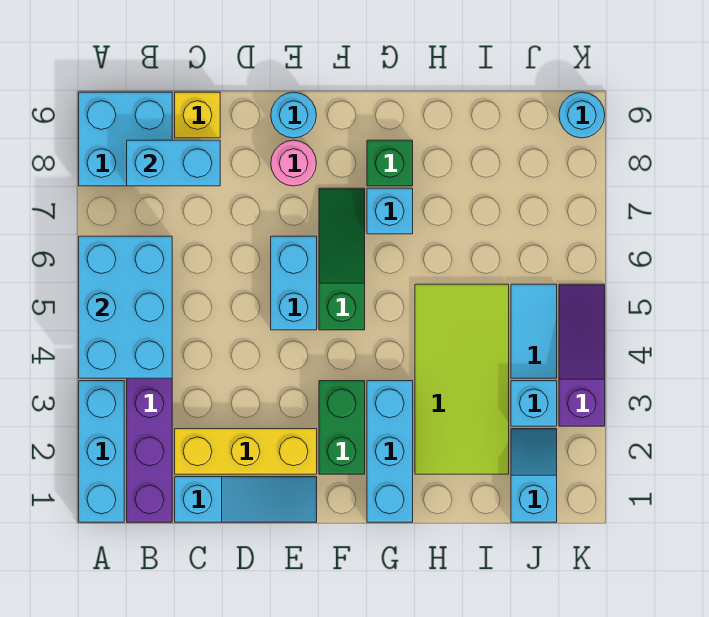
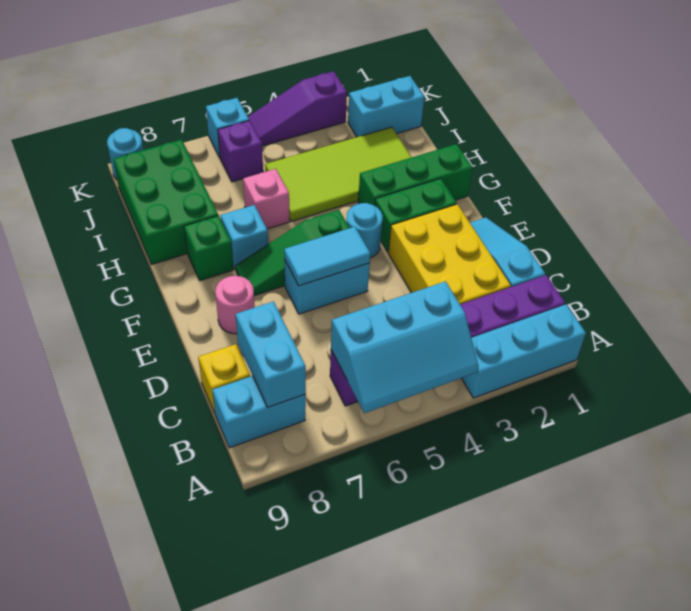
cyan brick A4:B6 level 2 -> cyan slope A4:B6 level 2 top B
cyan brick A8:B9 level 1 -> cyan brick B8:B9 level 1
yellow brick C2:E2 level 1 -> yellow brick C2:E3 level 1
cyan round brick E9 level 1 -> cyan round brick F4 level 1
cyan brick G1:G3 level 1 -> green brick G1:G3 level 1
none -> pink brick H6 level 1
none -> green brick H8:J9 level 1
cyan slope J1:J2 level 1 top 1 -> cyan brick J1:J2 level 1
cyan brick J3 level 1 -> cyan brick K6 level 1
cyan tile J4:J5 level 1 -> cyan tile E5:E6 level 2
none -> purple brick J6 level 1

